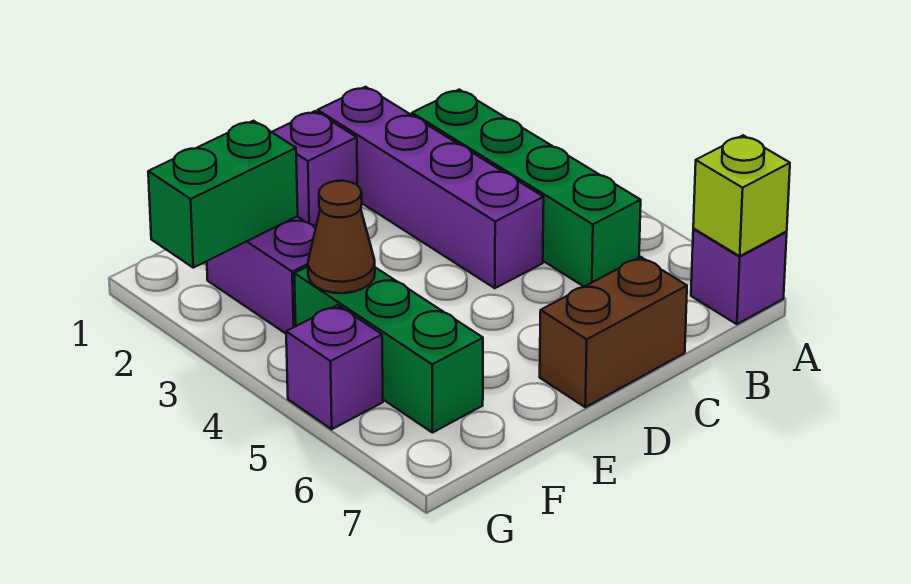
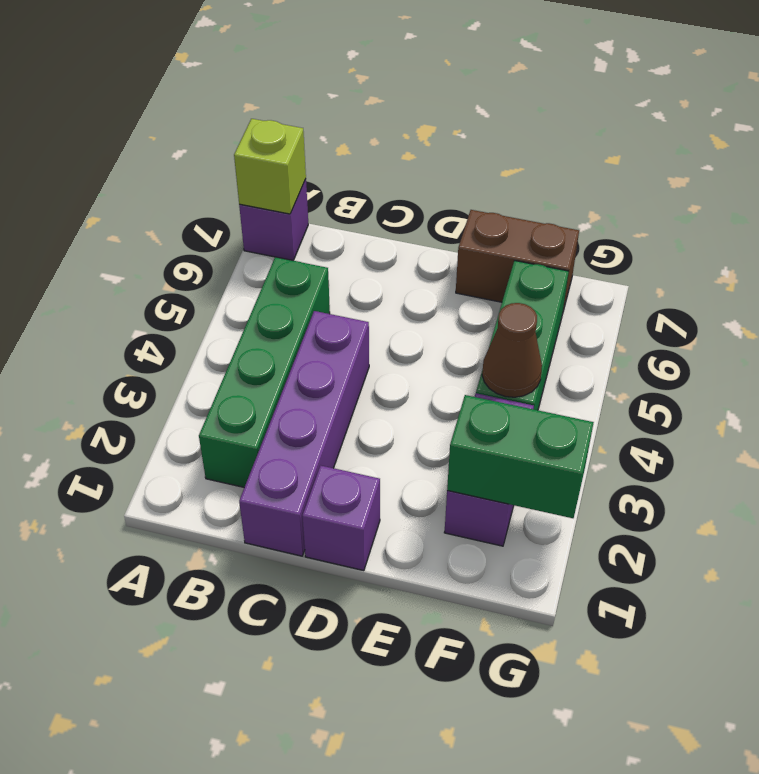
brown brick C7:D7 level 1 -> brown brick E7:F7 level 1
purple brick G5 level 1 -> none

